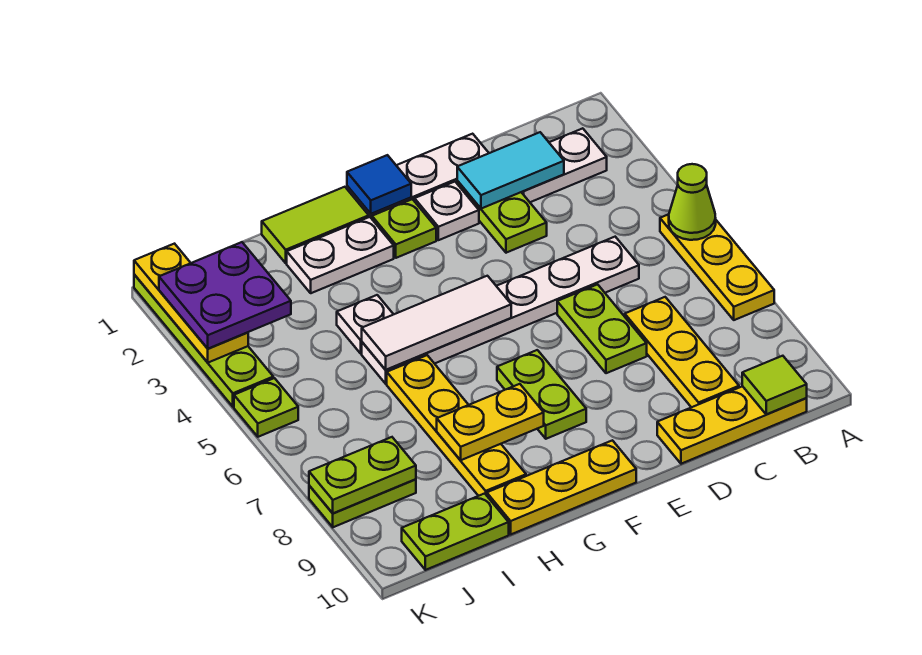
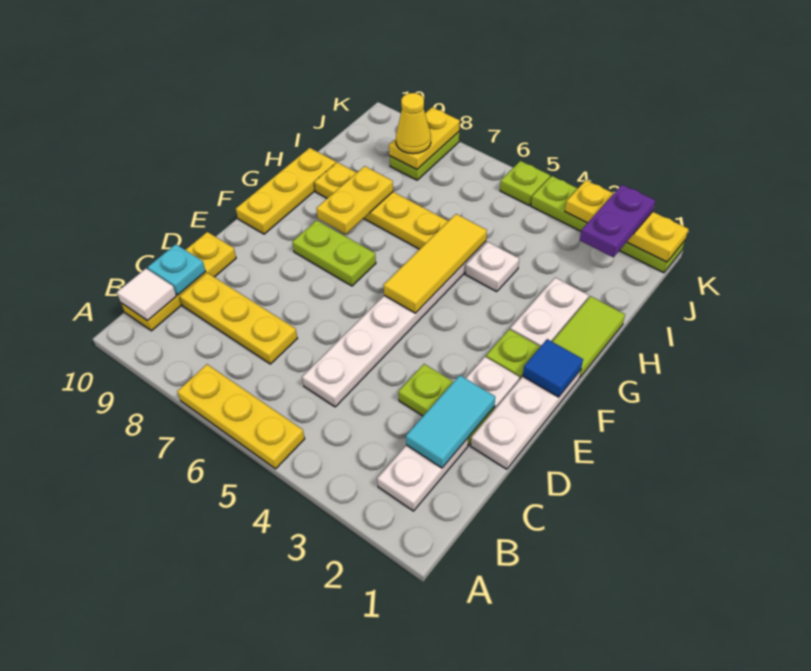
lime cone A5 level 2 -> none
lime tile B10 level 2 -> white tile B10 level 2
none -> cyan plate C10 level 2
lime plate D6:D7 level 1 -> none
white tile F5:H5 level 2 -> yellow tile F5:H5 level 2
lime plate I10:J10 level 1 -> none
purple plate J2:K3 level 3 -> purple plate J2:K2 level 3
lime plate J8:K8 level 2 -> yellow plate J8:K8 level 2
none -> yellow cone J8 level 3

